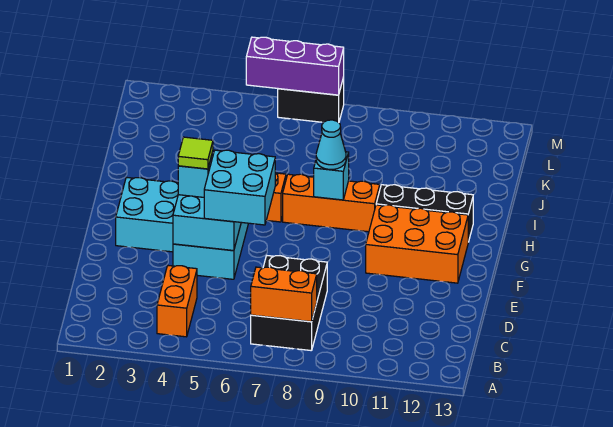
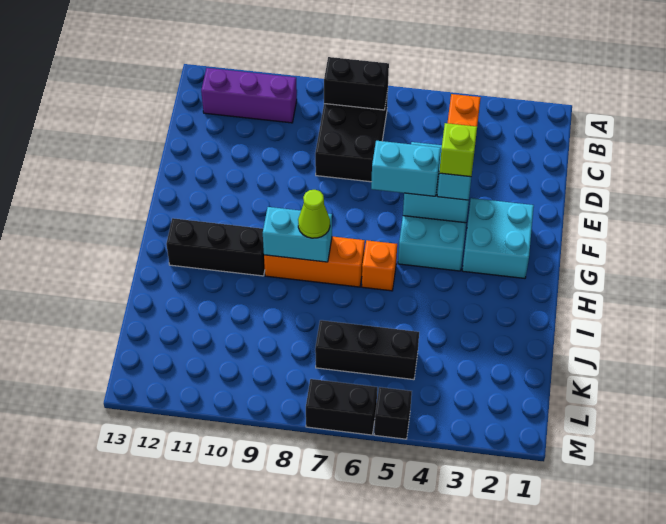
orange brick B7:B8 level 2 -> black brick B7:B8 level 2
cyan brick E5:F6 level 3 -> cyan brick F5:F6 level 3
lime tile F4 level 4 -> lime brick F4 level 4
orange brick F10:G12 level 1 -> none
cyan brick H8 level 2 -> cyan brick H8:H9 level 2
cyan cone H8 level 3 -> lime cone H8 level 3
none -> black brick K5:K7 level 1
none -> black brick M5 level 1
purple brick M5:M7 level 2 -> purple brick B10:B12 level 1

